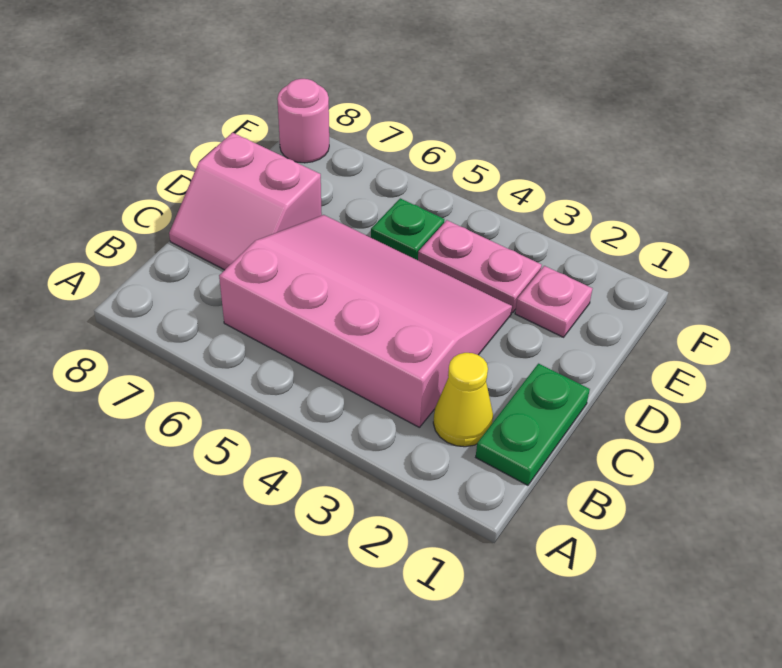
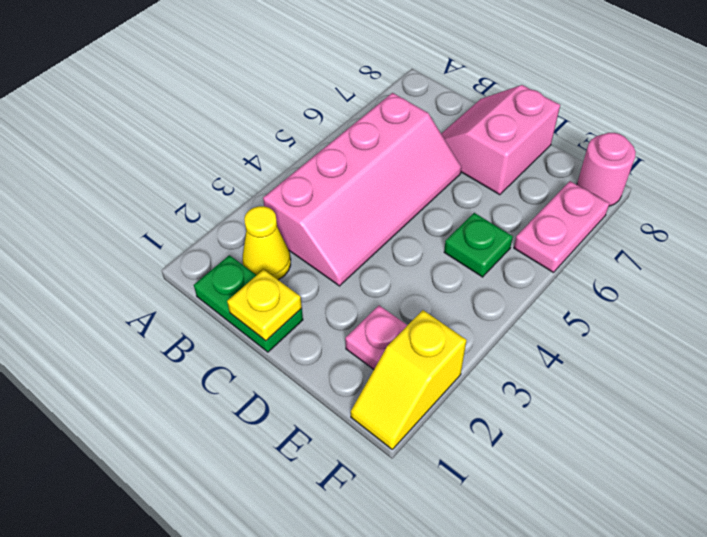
pink slope B3:D6 level 1 top B -> pink slope B3:C6 level 1 top B
none -> yellow plate C1 level 2
pink plate E3:E4 level 1 -> pink plate F6:F7 level 1
none -> yellow slope F1:F2 level 1 top 2

